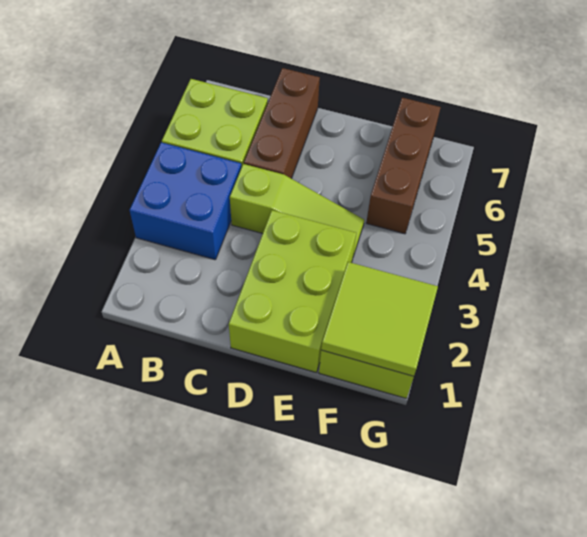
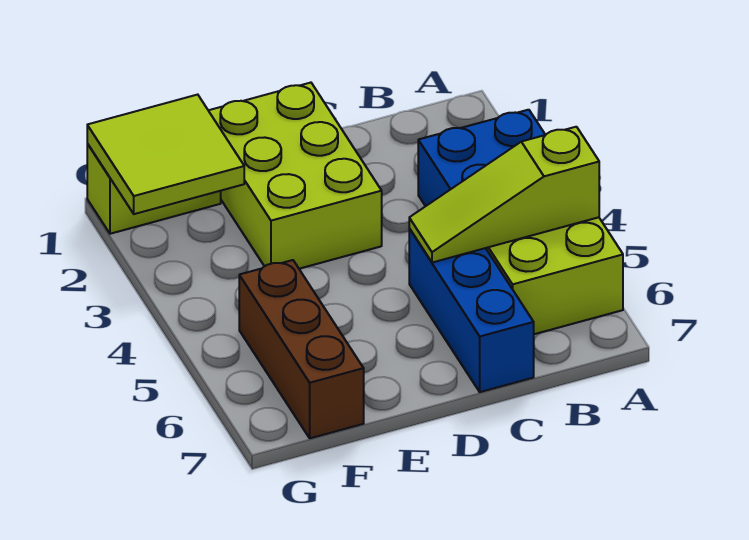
lime slope C4:E4 level 1 top C -> lime slope A5:C5 level 2 top A
brown brick C5:C7 level 1 -> blue brick C5:C7 level 1

